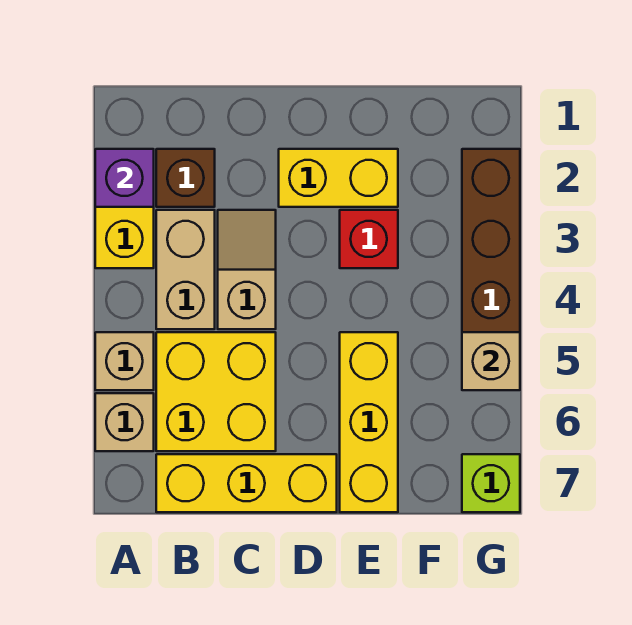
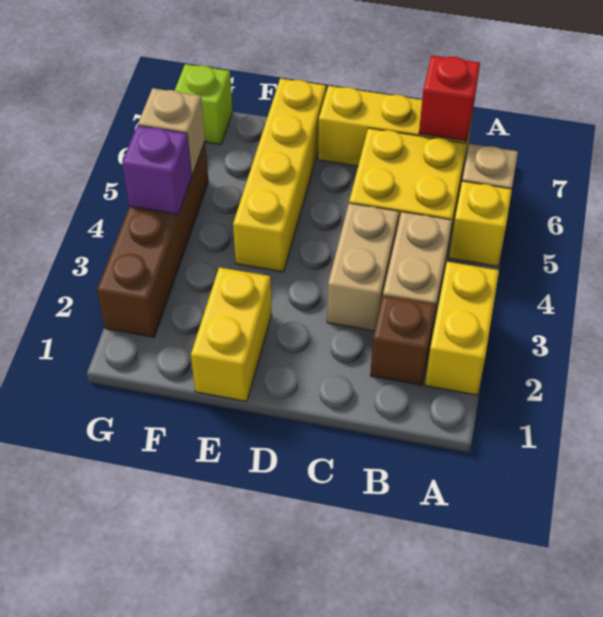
purple brick A2 level 2 -> purple brick G4 level 2
tan brick A5 level 1 -> yellow brick A5 level 1
tan slope C3:C4 level 1 top 4 -> tan brick C3:C4 level 1
yellow brick D2:E2 level 1 -> yellow brick E1:E2 level 1
red brick E3 level 1 -> red brick B7 level 2
yellow brick E5:E7 level 1 -> yellow brick E4:E7 level 1

